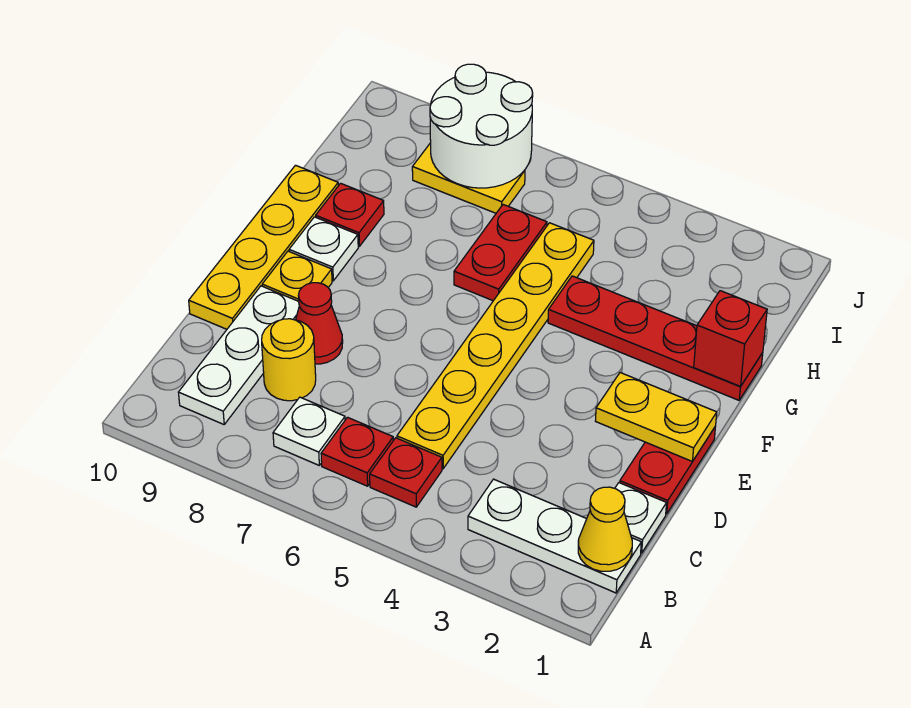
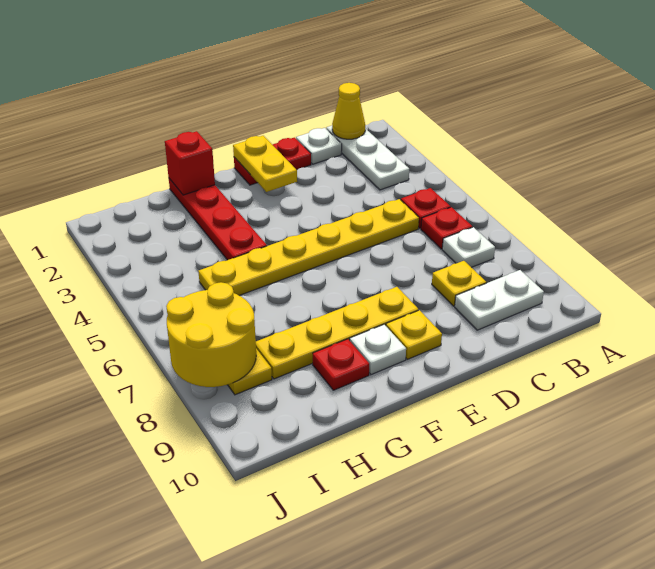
white plate B9:D9 level 1 -> white plate B9:C9 level 1
yellow round brick C8 level 1 -> yellow plate C8 level 1
red cone D8 level 1 -> none
yellow plate D10:G10 level 1 -> yellow plate E8:H8 level 1
red plate G6:H6 level 1 -> none
white round brick I7:J8 level 2 -> yellow round brick I7:J8 level 2

